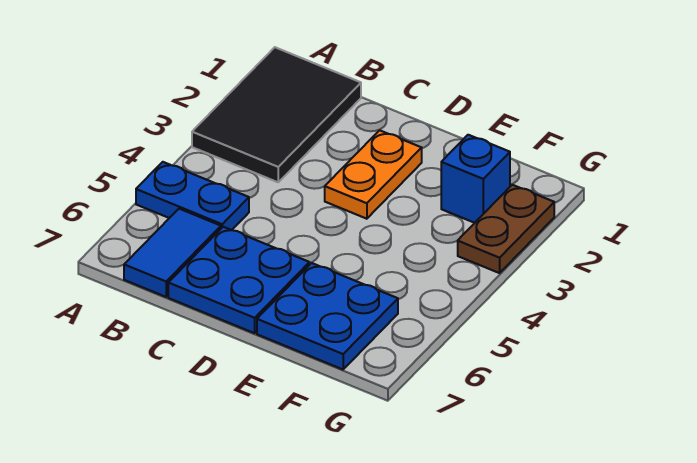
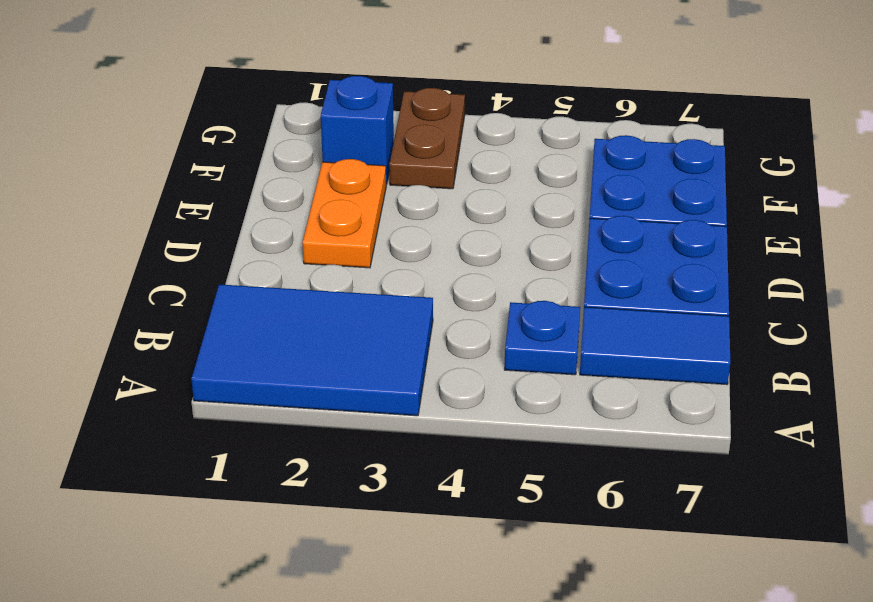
black tile A1:B3 level 1 -> blue tile A1:B3 level 1
blue plate A5:B5 level 1 -> blue plate B5 level 1
orange plate D2:D3 level 1 -> orange plate D2:E2 level 1
brown plate G2:G3 level 1 -> brown plate F3:G3 level 1

